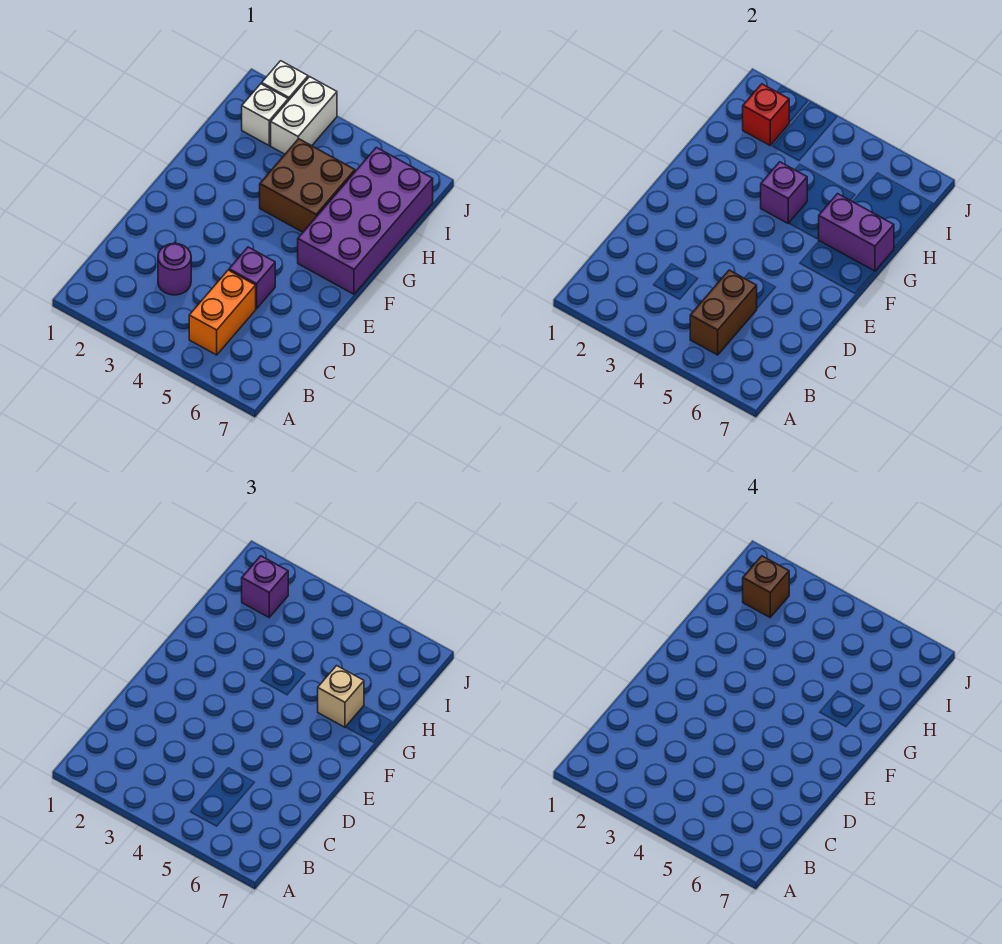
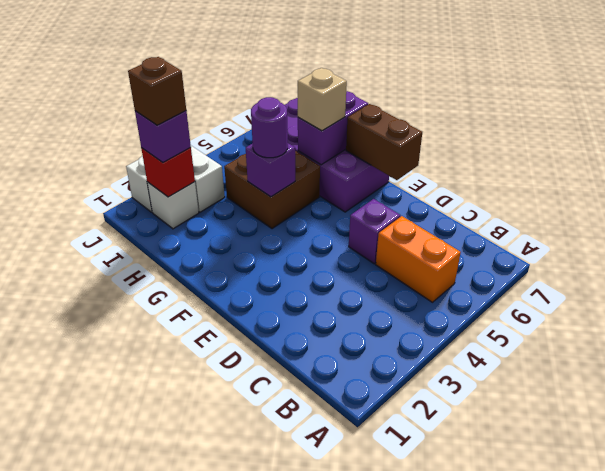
brown brick B5:C5 level 2 -> brown brick E7:F7 level 2
purple round brick C3 level 1 -> purple round brick G4 level 3

